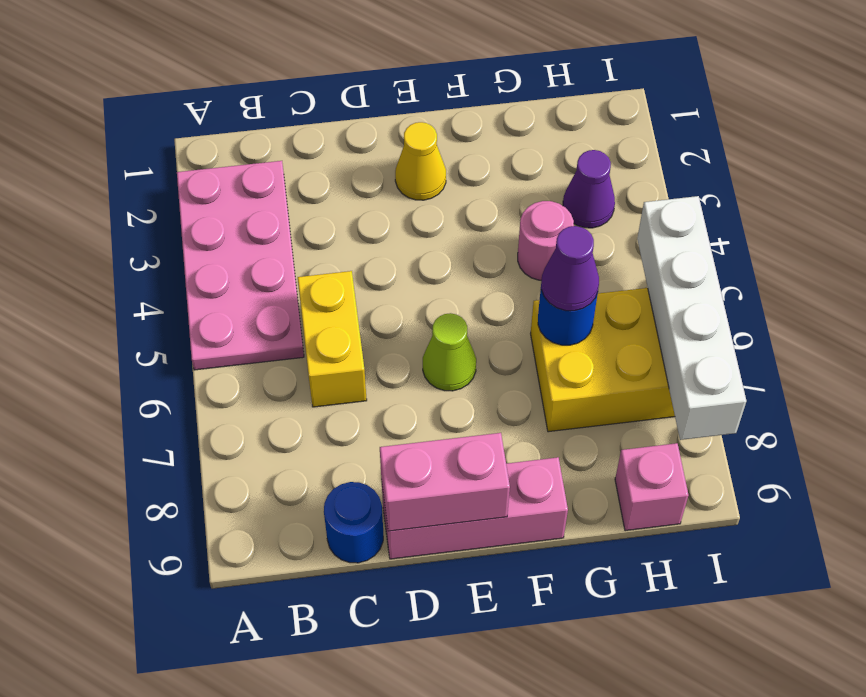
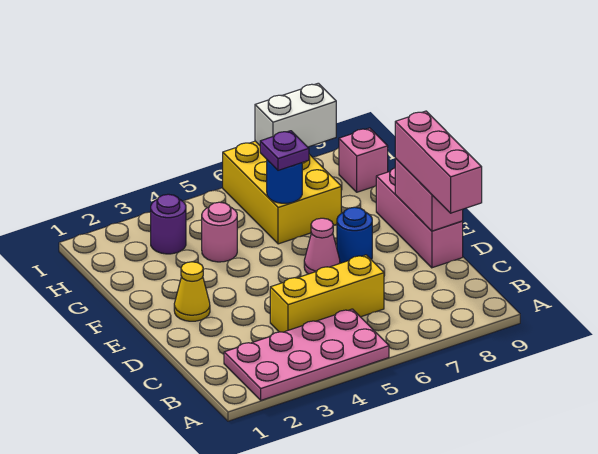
yellow brick C5:C6 level 1 -> yellow brick C4:C6 level 1
blue round brick C9 level 1 -> blue round brick E7 level 1
none -> pink brick C9:E9 level 3
lime cone E6 level 1 -> pink cone E6 level 1
purple cone G6 level 3 -> purple plate G6 level 3
purple cone H3 level 1 -> purple round brick H3 level 1
white brick I5:I8 level 2 -> white brick I7:I8 level 2

